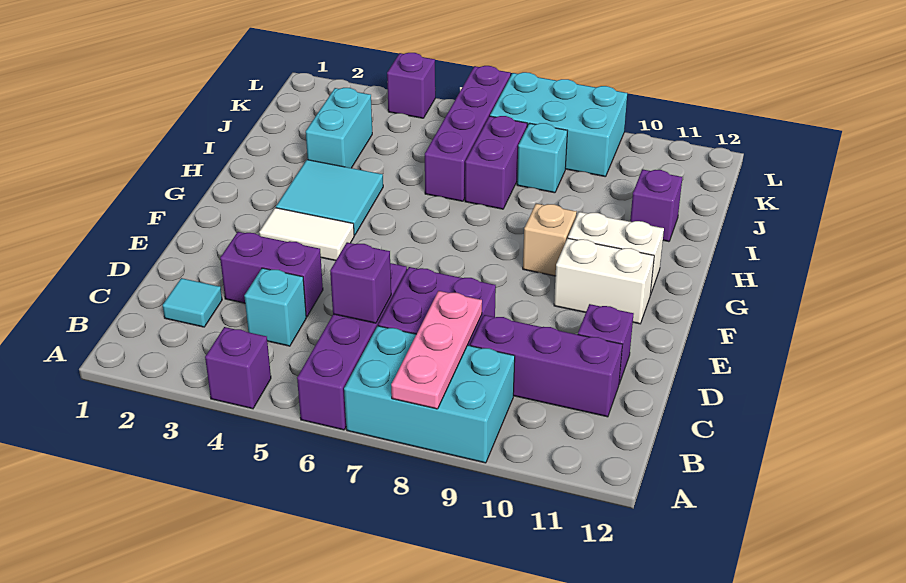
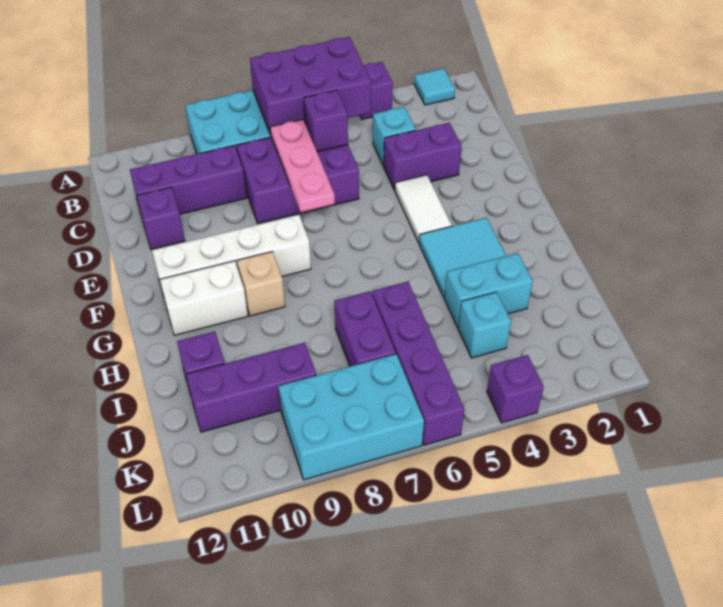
none -> purple brick A5:B7 level 2
pink plate A8:C8 level 2 -> pink plate C7:E7 level 2
cyan tile C2 level 1 -> cyan tile A2 level 1
white tile F3:F4 level 1 -> white tile E4:F4 level 1
white brick F10:F11 level 1 -> white brick F8:F11 level 1
cyan brick I3:J3 level 1 -> cyan brick I3:I4 level 1
cyan brick J8 level 1 -> cyan brick J4 level 1
none -> purple brick J9:J11 level 1

